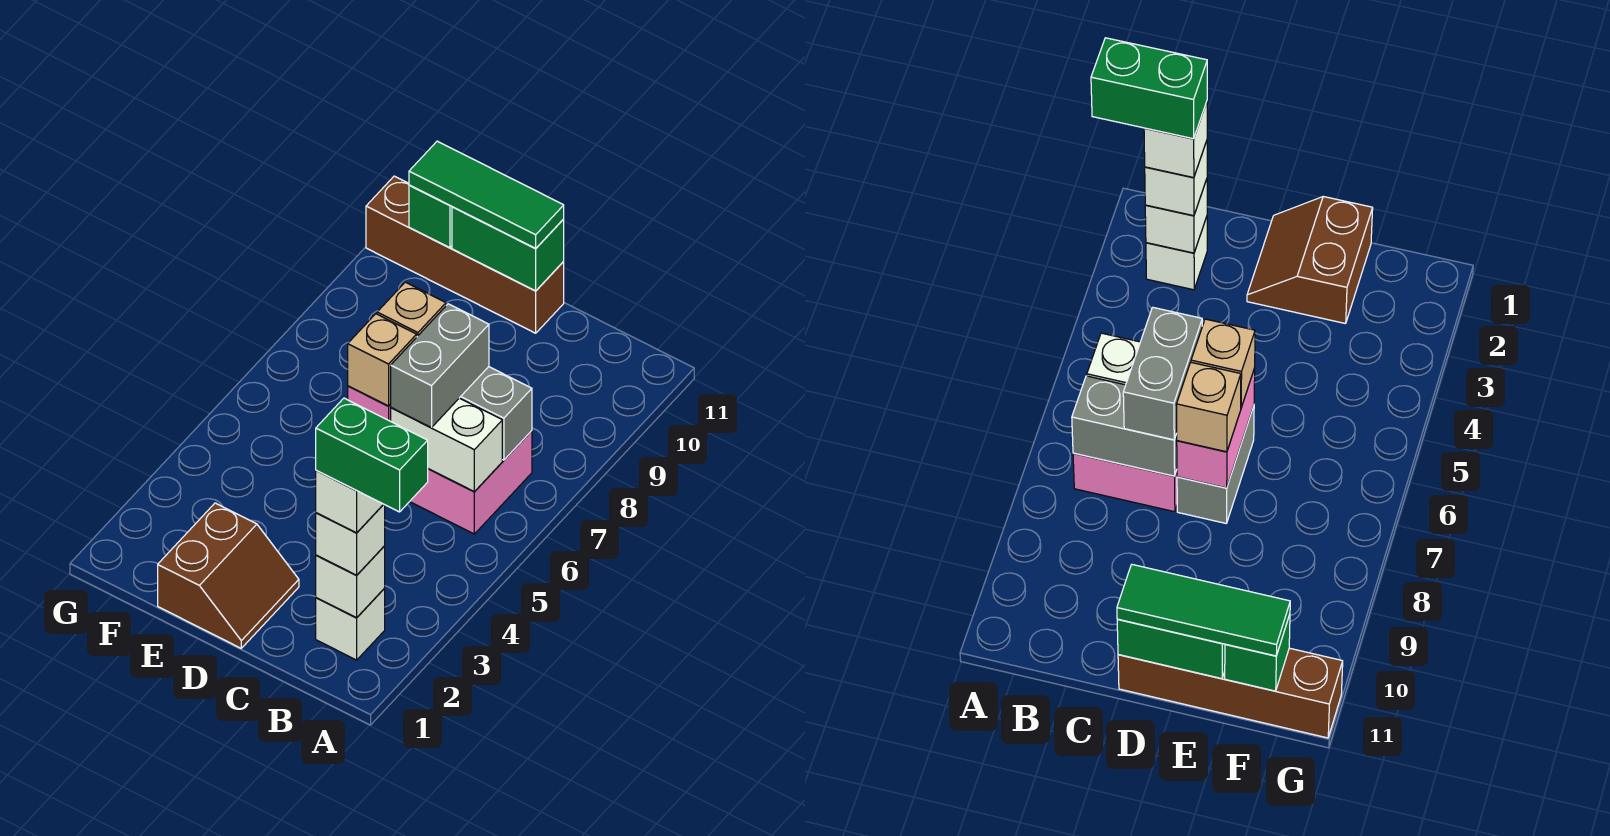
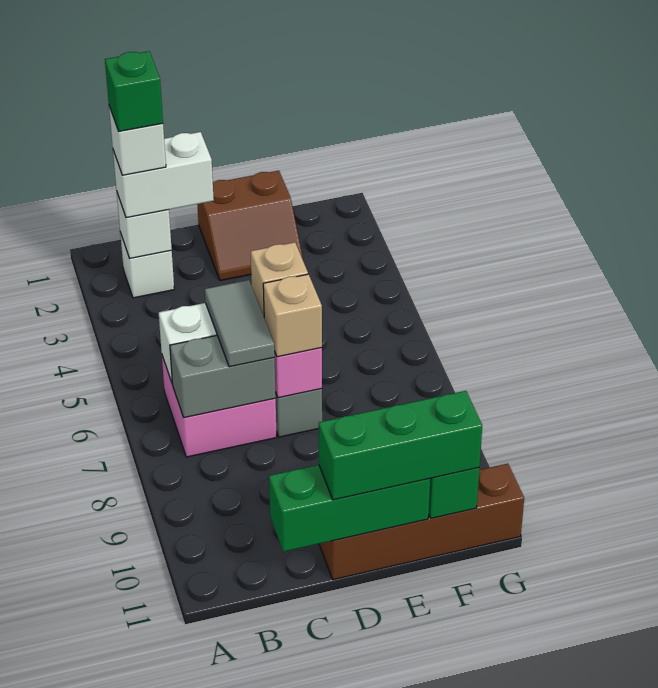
green brick A2:B2 level 5 -> green brick B2 level 5
white brick B2 level 3 -> white brick B2:C2 level 3
grey brick C6:C7 level 3 -> grey tile C6:C7 level 3
brown slope D1:E2 level 1 top E -> brown slope D1:E2 level 1 top 1
green brick D11:E11 level 2 -> green brick C11:E11 level 2
green tile D11:F11 level 3 -> green brick D11:F11 level 3

